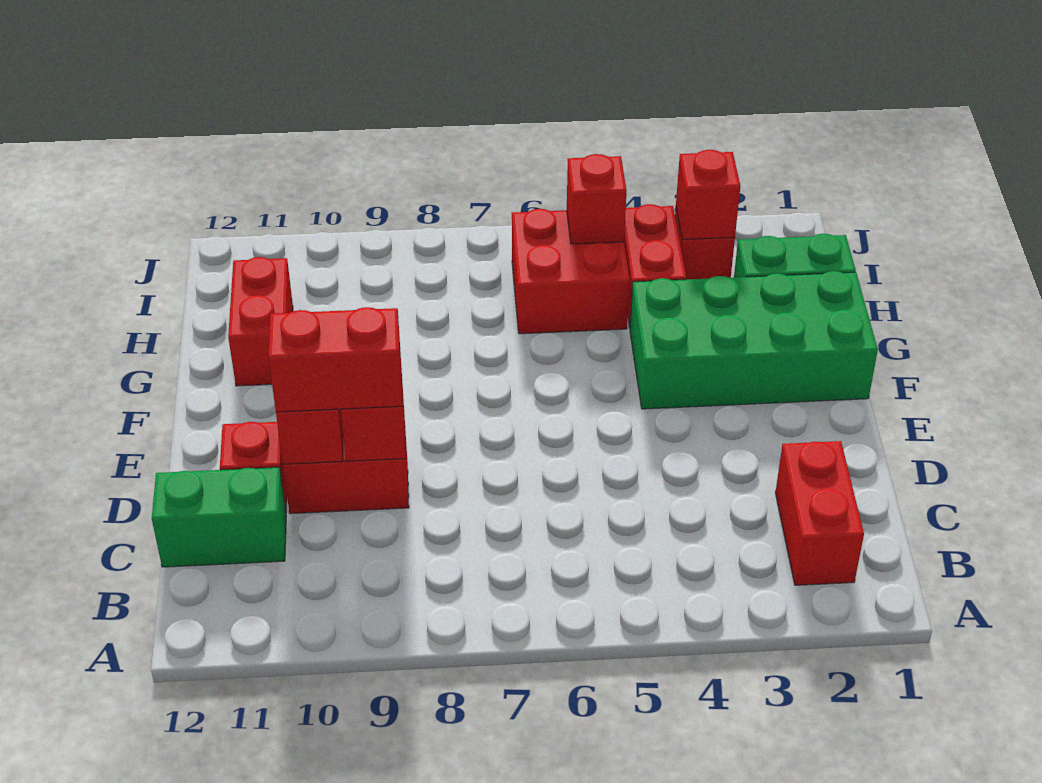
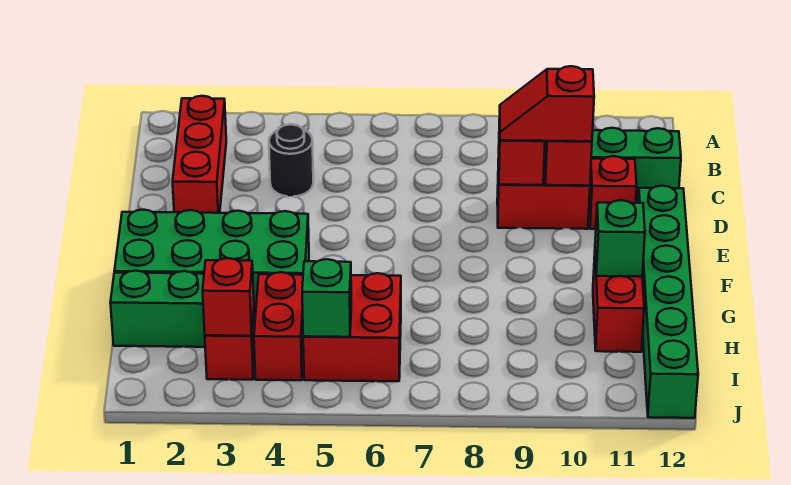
red brick B2:C2 level 1 -> red brick B2:D2 level 1
none -> black round brick C4 level 1
red brick D9:D10 level 3 -> red slope D9:D10 level 3 top 10
none -> green brick E12:J12 level 1
none -> green brick G11 level 2
red brick I5 level 2 -> green brick I5 level 2

